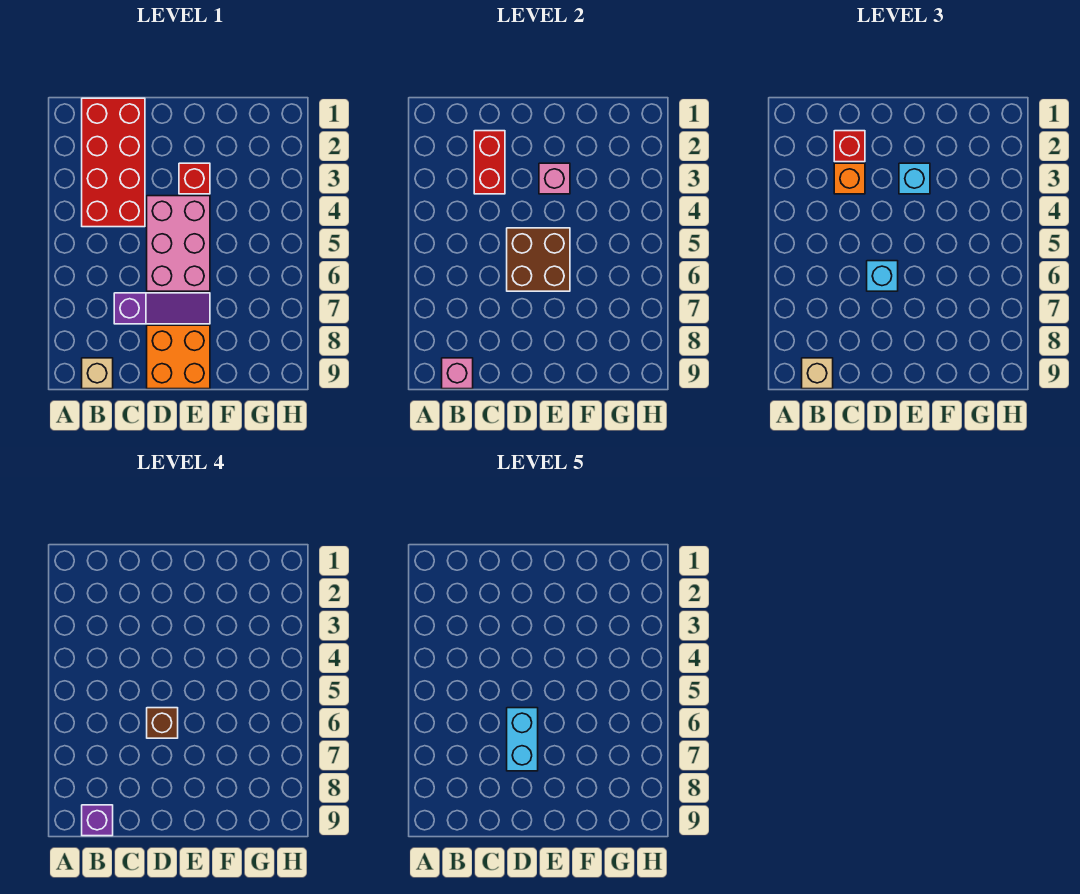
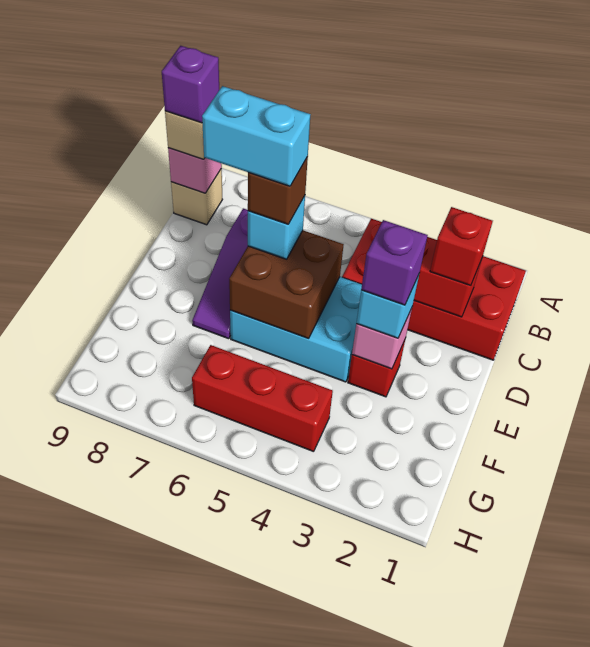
orange brick C3 level 3 -> none
pink brick D4:E6 level 1 -> cyan brick D4:E6 level 1
orange brick D8:E9 level 1 -> none
none -> purple brick E3 level 4
none -> red brick G4:G6 level 1

